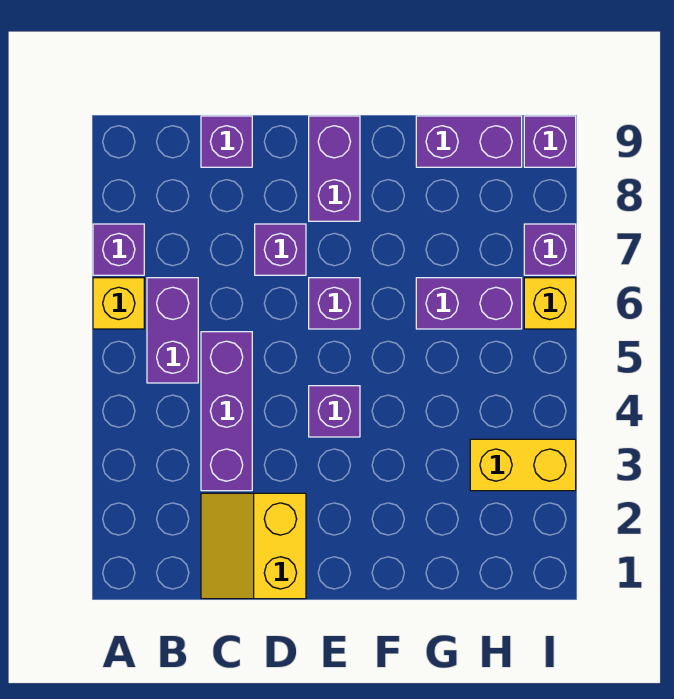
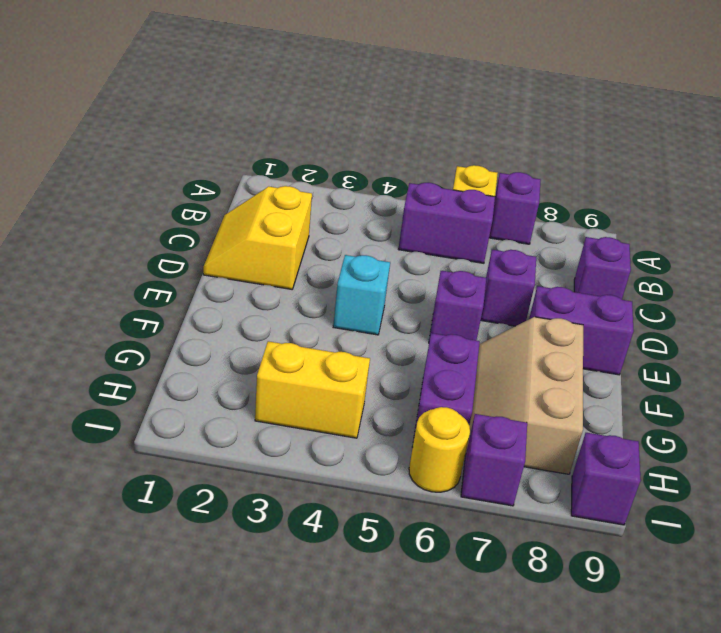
yellow slope C1:D2 level 1 top D -> yellow slope C1:D2 level 1 top 2
purple brick C3:C5 level 1 -> none
purple brick E4 level 1 -> cyan brick E4 level 1
none -> tan slope F7:H8 level 1 top 8
purple brick G9:H9 level 1 -> none
yellow brick H3:I3 level 1 -> yellow brick H3:H4 level 1
yellow brick I6 level 1 -> yellow round brick I6 level 1

